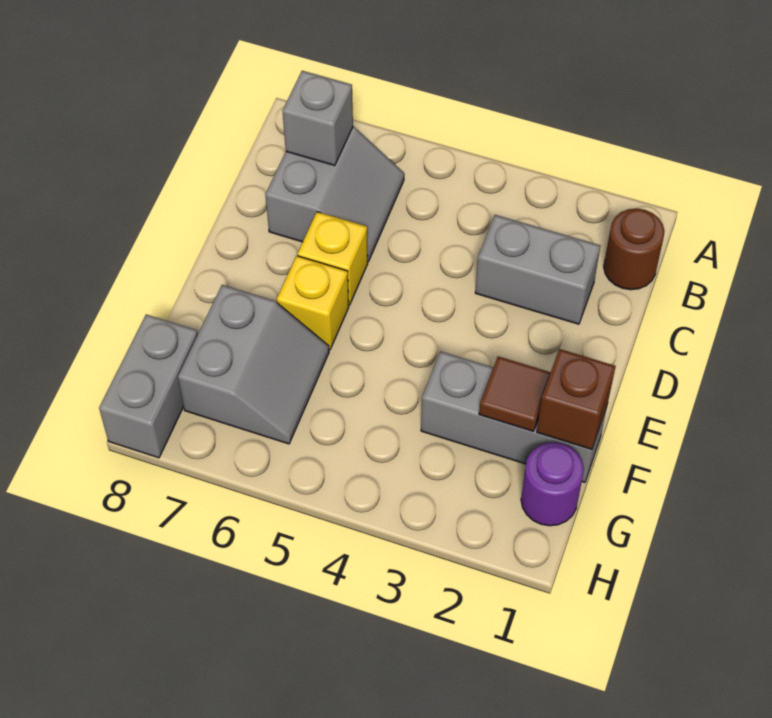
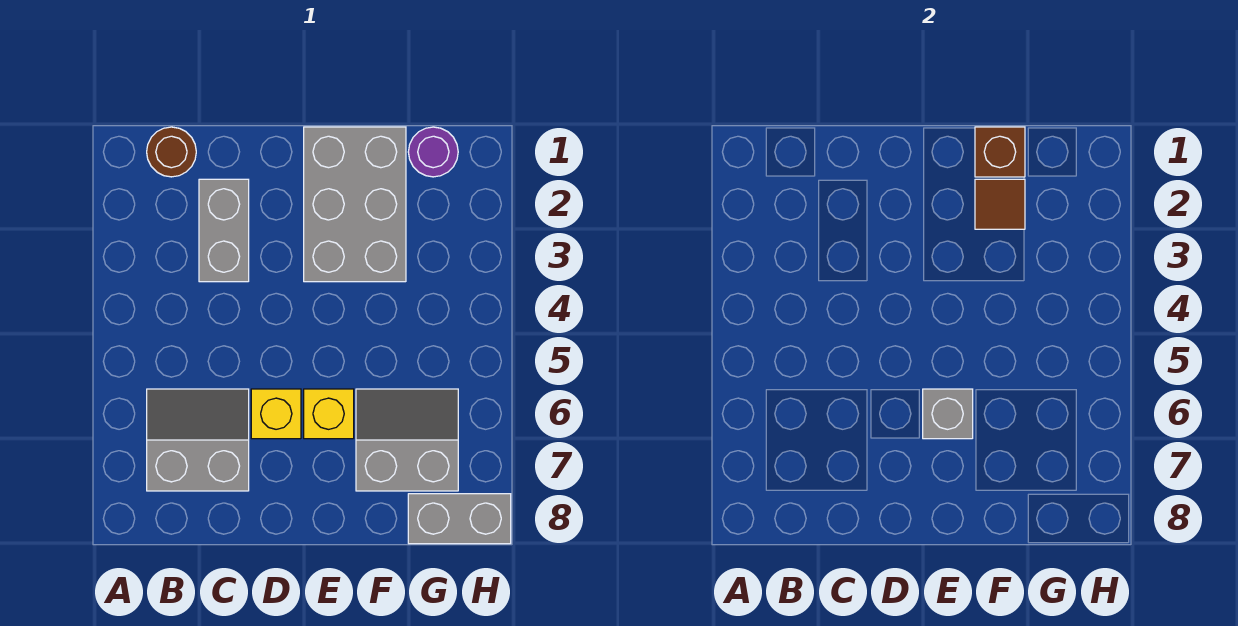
grey brick B7 level 2 -> grey brick E6 level 2
grey brick F1:F3 level 1 -> grey brick E1:F3 level 1

